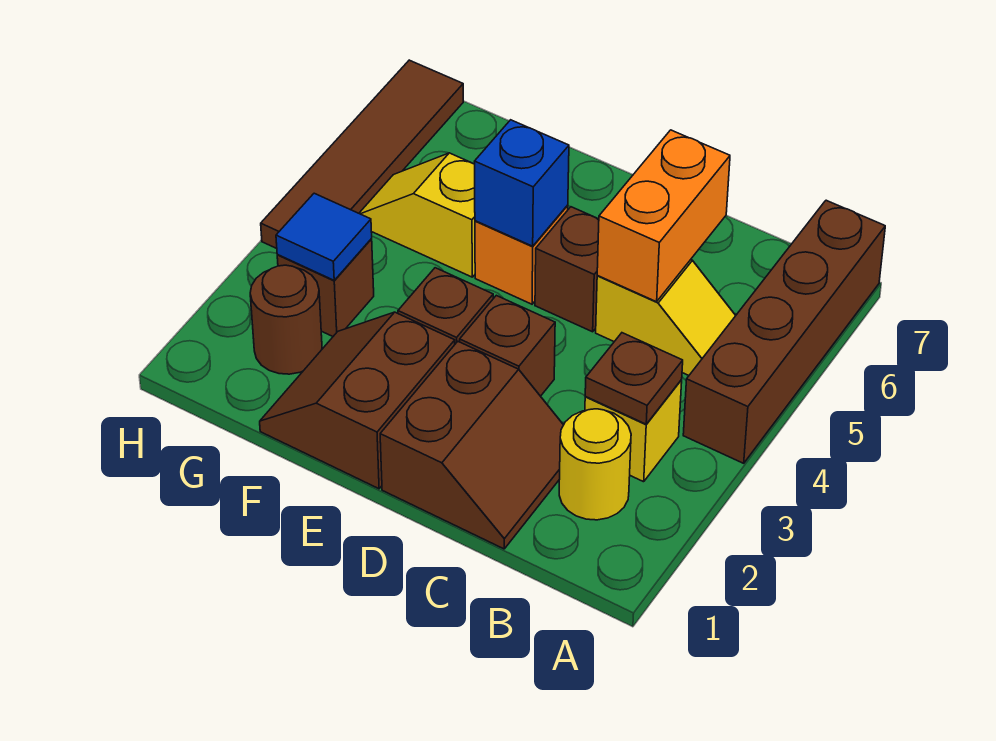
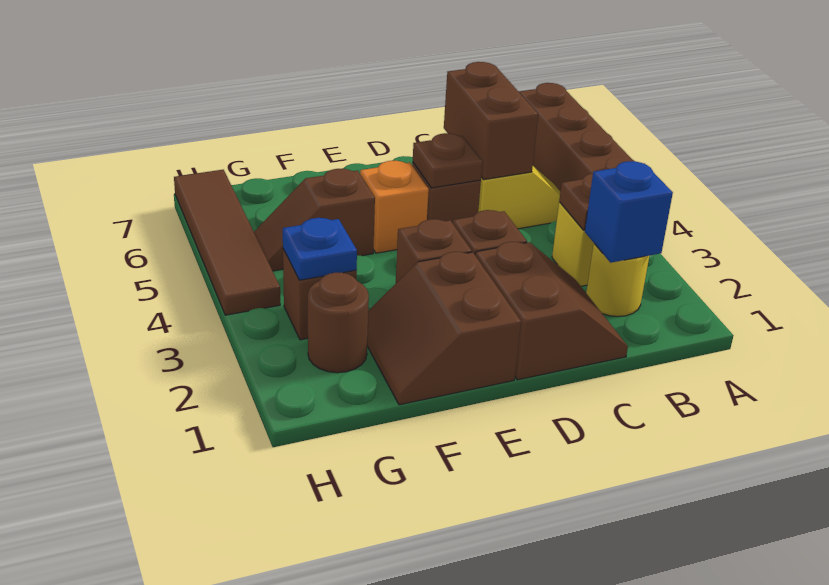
orange brick C5:C6 level 2 -> brown brick C5:C6 level 2
none -> brown plate D5 level 2
blue brick E5 level 2 -> blue brick B2 level 2
yellow slope F5:G5 level 1 top F -> brown slope F5:G5 level 1 top F
blue tile G3 level 2 -> blue plate G3 level 2

